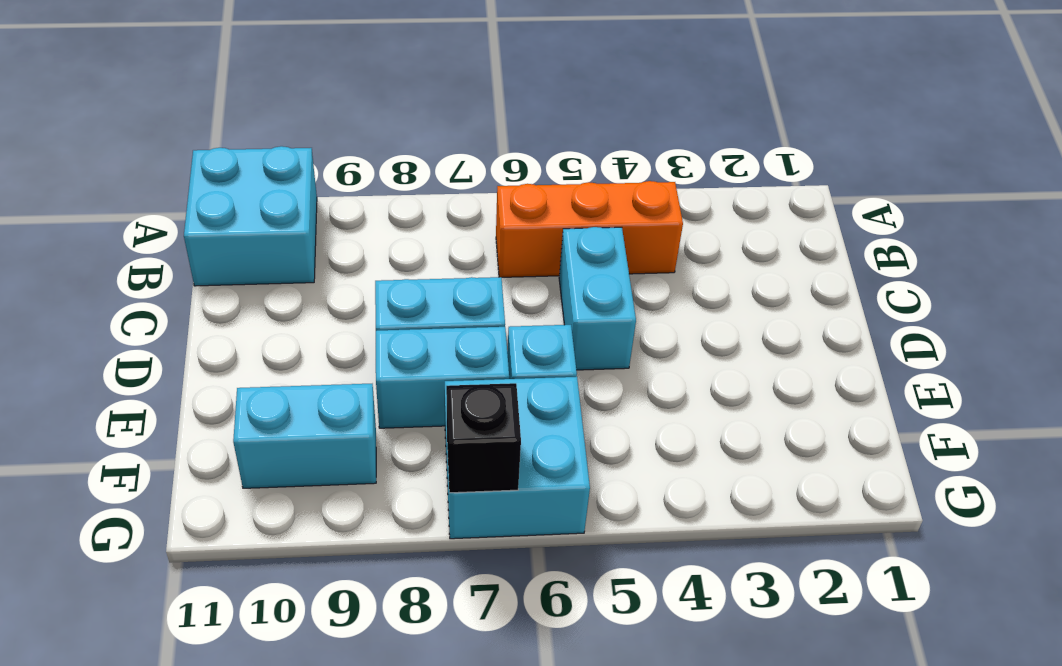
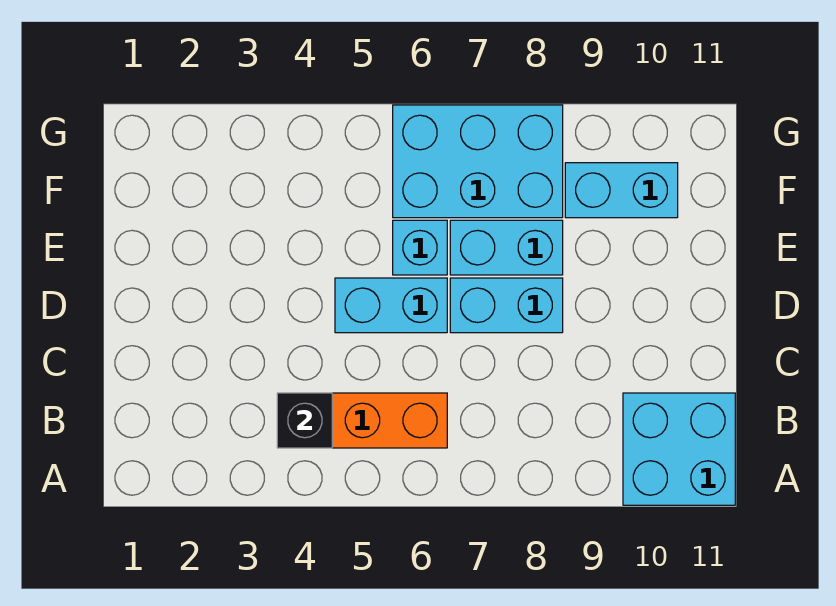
cyan brick C5:D5 level 1 -> cyan brick D5:D6 level 1
cyan brick F6:G7 level 1 -> cyan brick F6:G8 level 1
black brick G7 level 2 -> black brick B4 level 2

